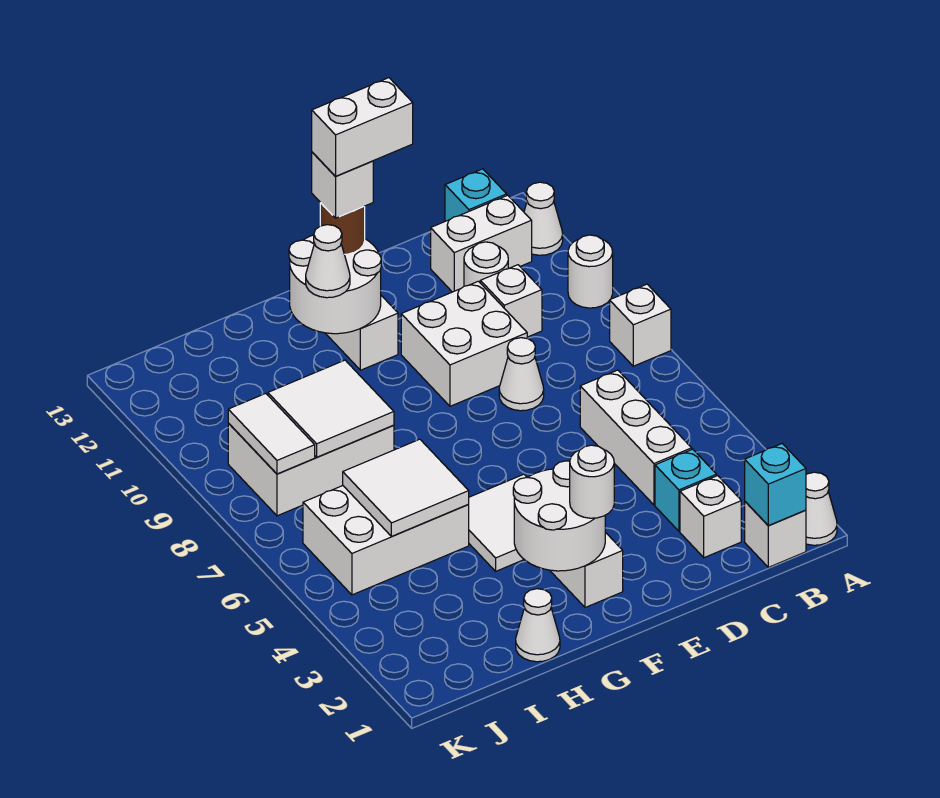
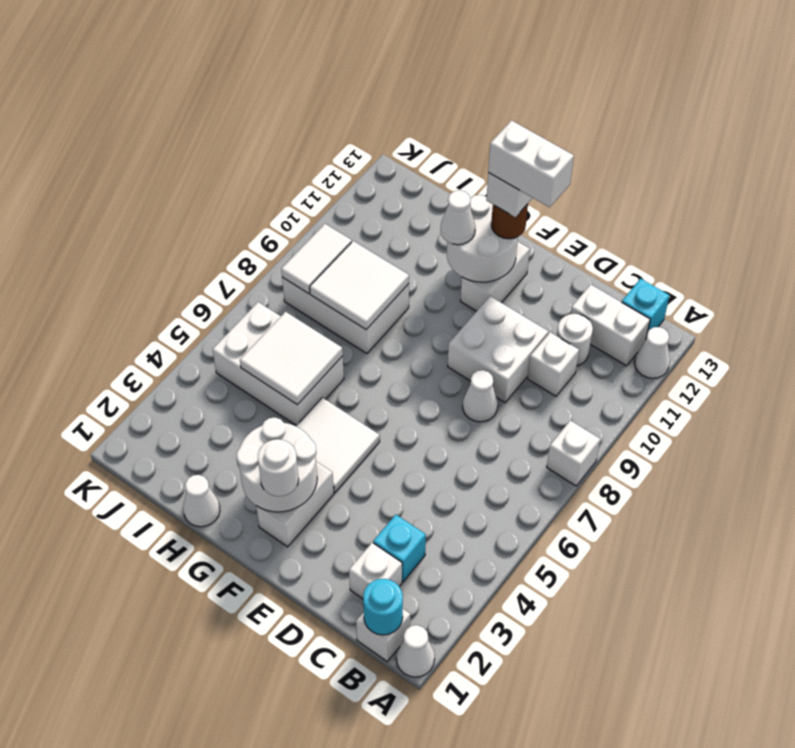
white round brick A10 level 1 -> none
cyan brick B1 level 2 -> cyan round brick B1 level 2
white brick C4:C6 level 1 -> none

